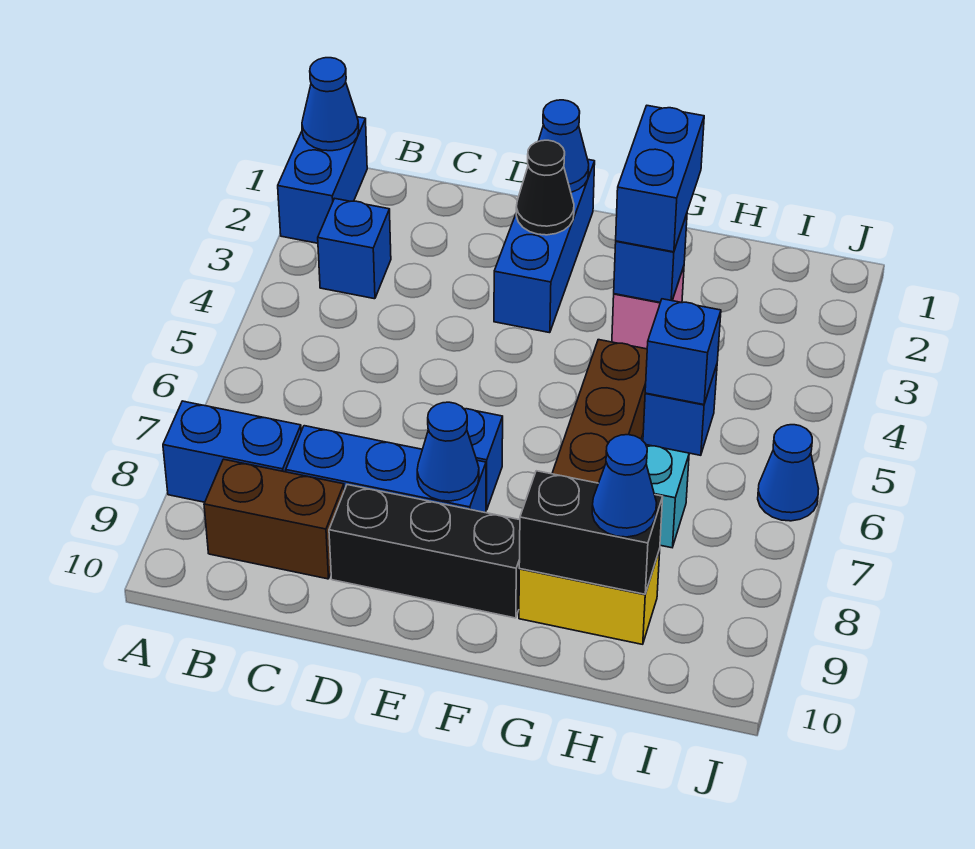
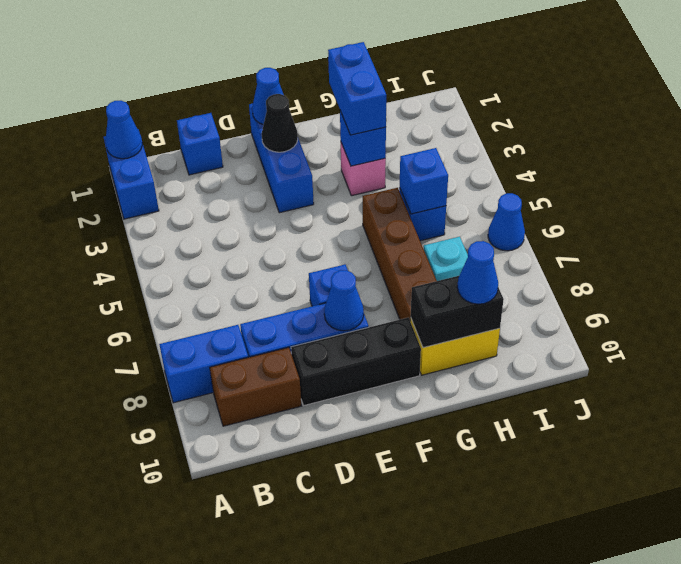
blue brick B3 level 1 -> blue brick C1 level 1

